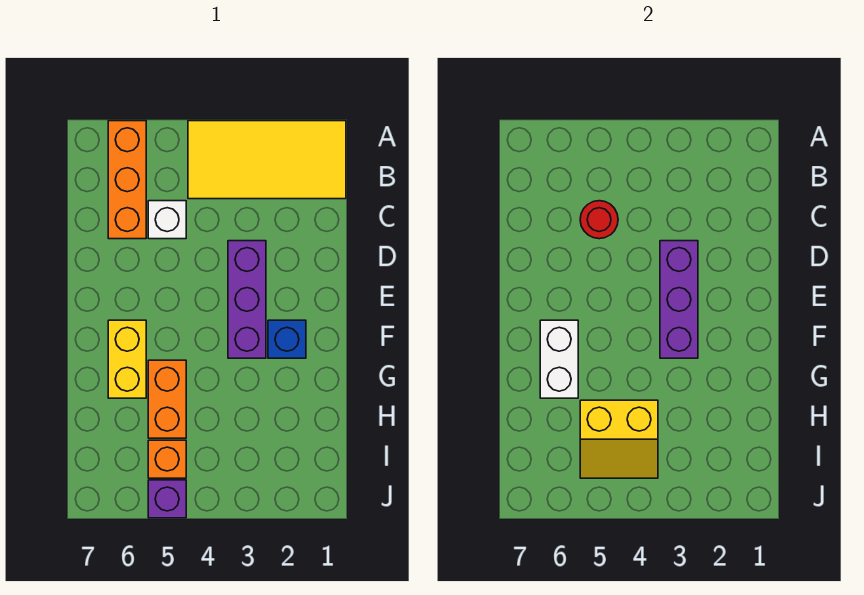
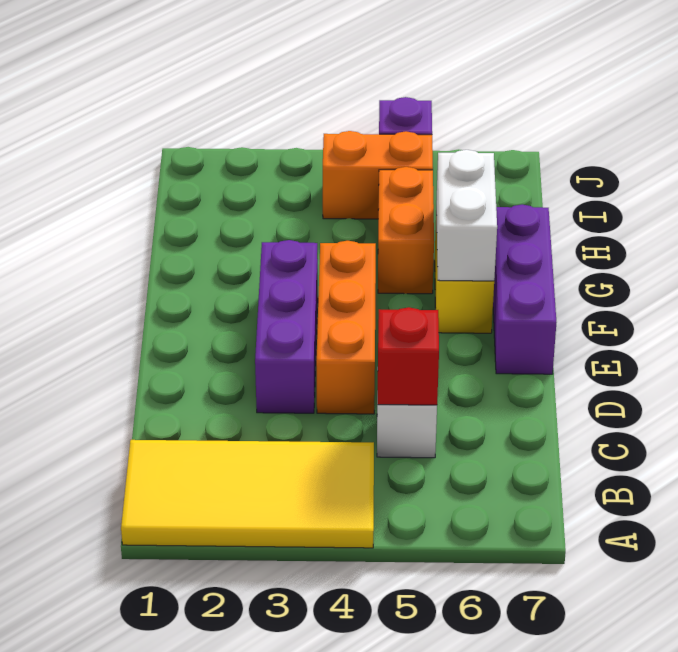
orange brick A6:C6 level 1 -> orange brick D4:F4 level 1
red round brick C5 level 2 -> red brick C5 level 2
purple brick D3:F3 level 2 -> purple brick E7:G7 level 1
blue brick F2 level 1 -> none
yellow slope H4:I5 level 2 top H -> none
orange brick I5 level 1 -> orange brick I4:I5 level 1

